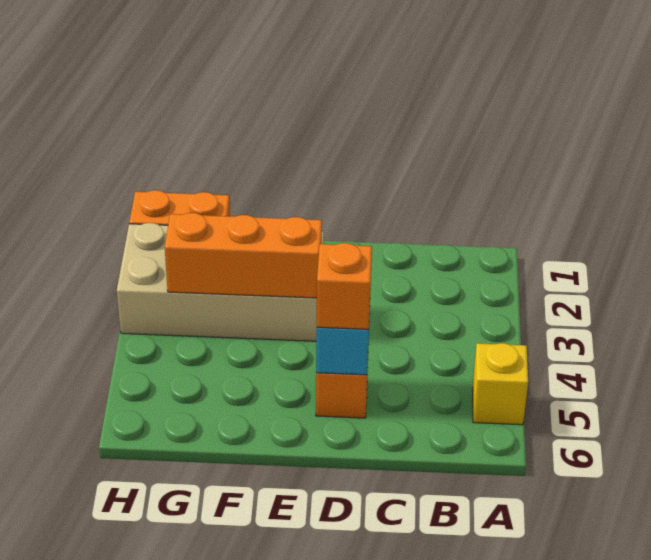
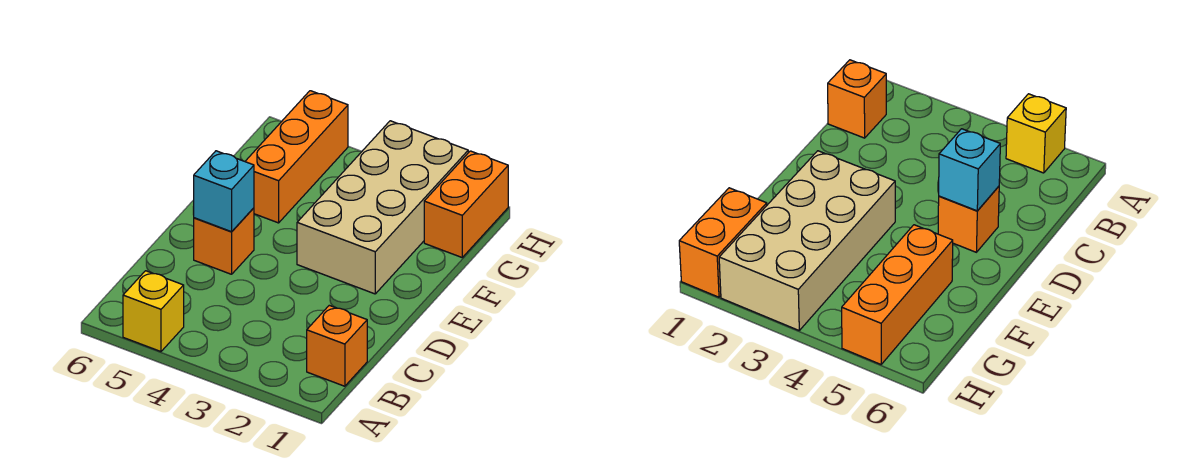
orange brick D5 level 3 -> orange brick B1 level 1
orange brick E3:G3 level 2 -> orange brick F5:H5 level 1

